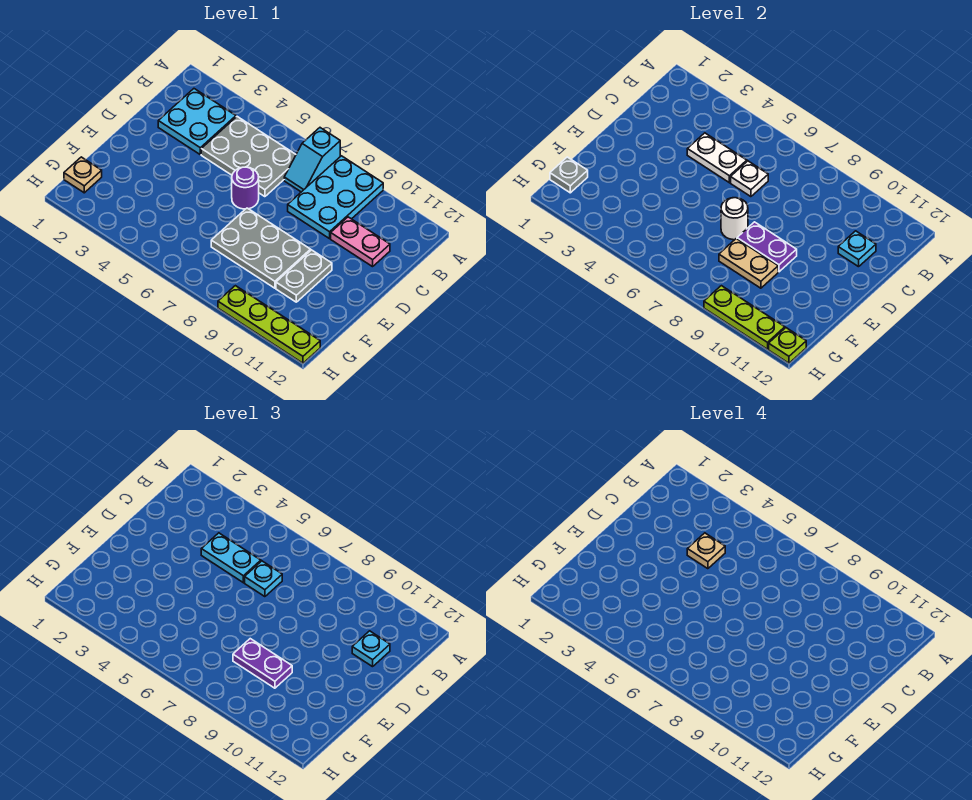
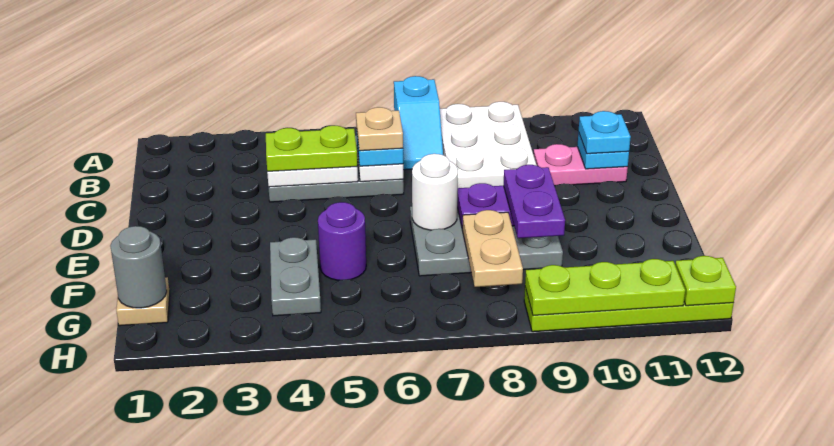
cyan plate A8:C9 level 1 -> white plate A8:C9 level 1
cyan plate B2:C3 level 1 -> none
cyan plate C4:C5 level 3 -> lime plate C4:C5 level 3
tan plate C4 level 4 -> tan plate C6 level 4
purple round brick D6 level 1 -> purple round brick F5 level 1
grey plate E10:F10 level 1 -> grey plate F4:G4 level 1
tan plate F8:F9 level 2 -> tan plate F8:G8 level 2
purple plate F8:F9 level 3 -> purple plate E9:F9 level 3
grey plate G1 level 2 -> grey round brick G1 level 2

